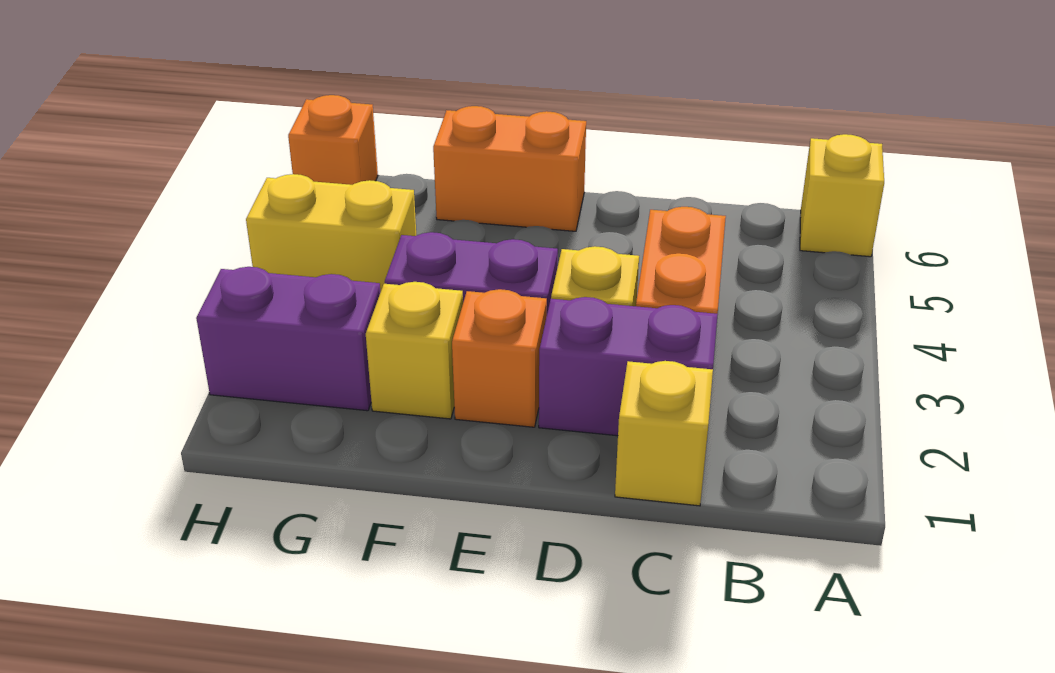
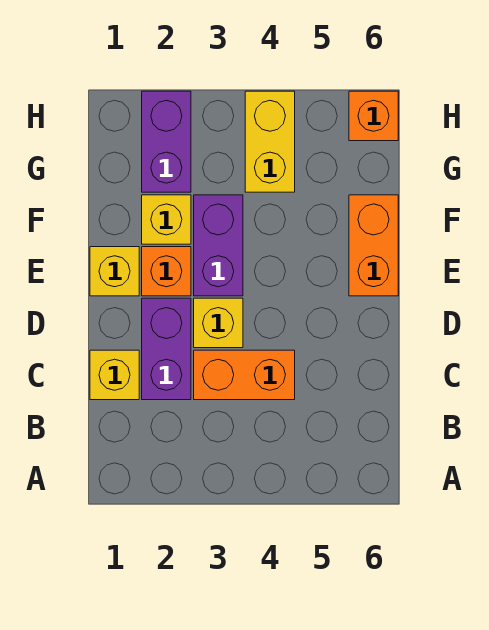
yellow brick A6 level 1 -> yellow brick E1 level 1

